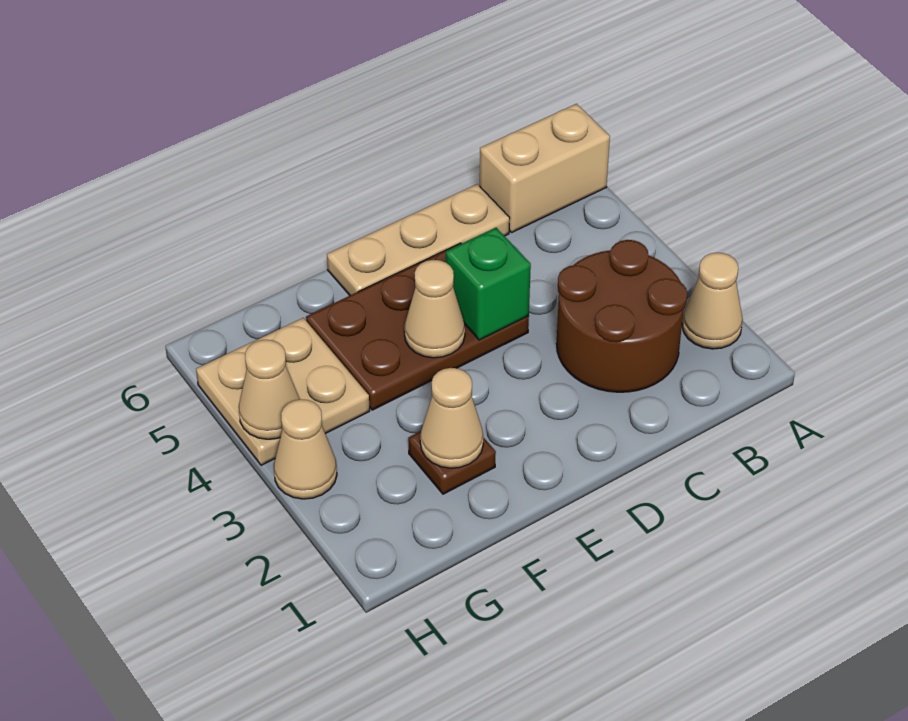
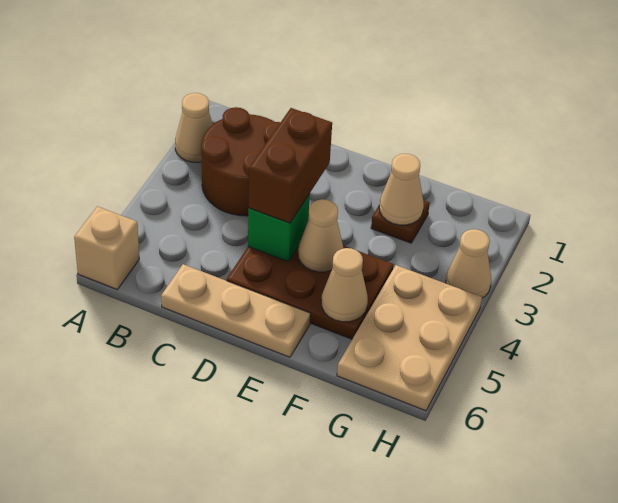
tan brick A6:B6 level 1 -> tan brick A6 level 1
none -> brown brick D3:D4 level 3
tan plate G4:H5 level 1 -> tan plate G4:H6 level 1
tan cone H4 level 2 -> tan cone F5 level 2

